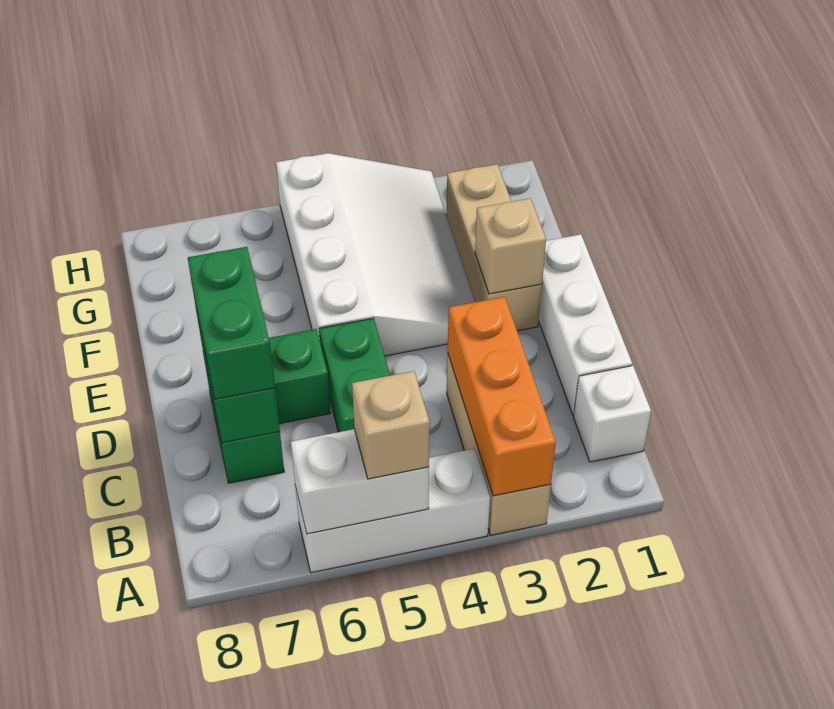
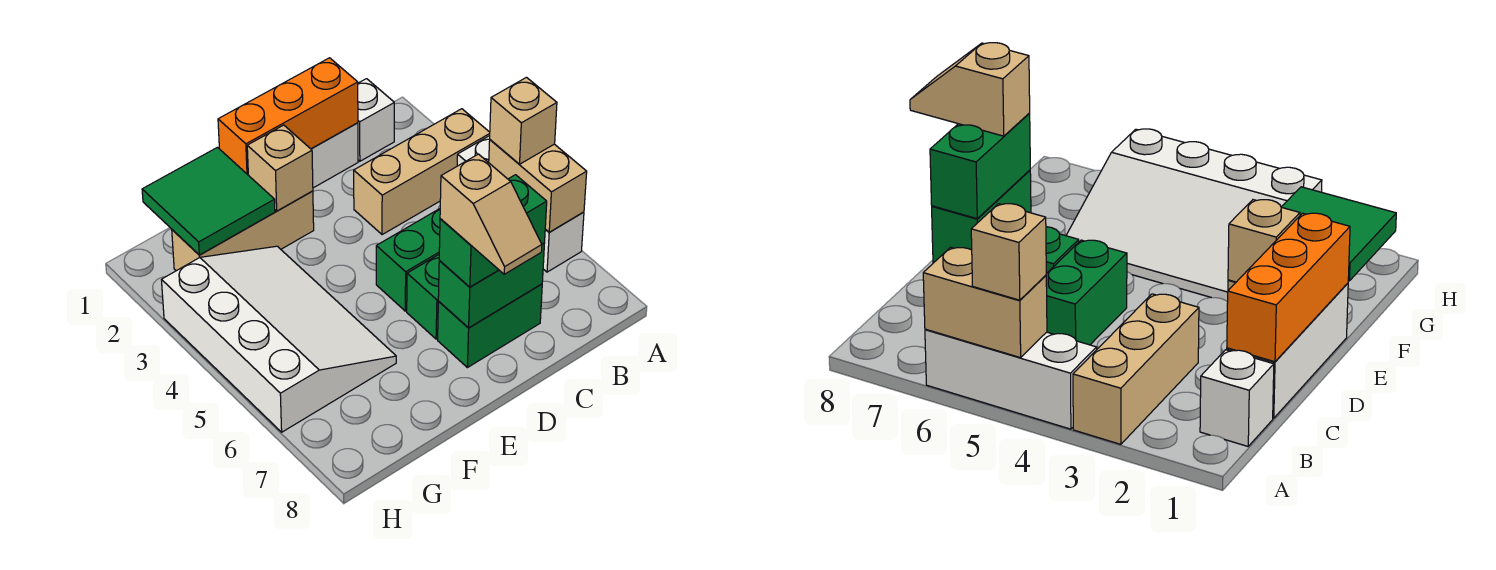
orange brick A3:C3 level 2 -> orange brick C1:E1 level 2
white brick A5:A6 level 2 -> tan brick A5:A6 level 2
none -> tan slope D7:D8 level 4 top 7
white slope E3:H5 level 1 top 5 -> white slope F3:H6 level 1 top H
none -> green tile F1:G2 level 2

